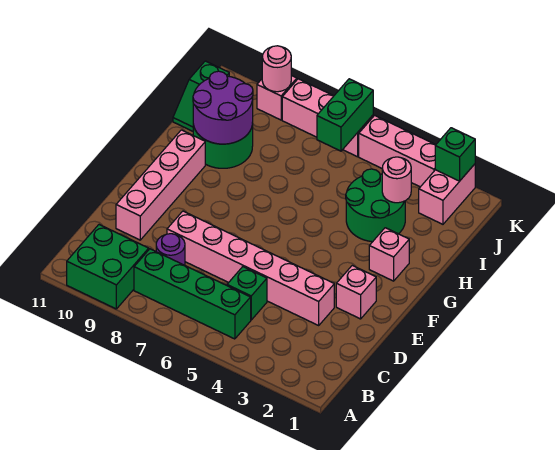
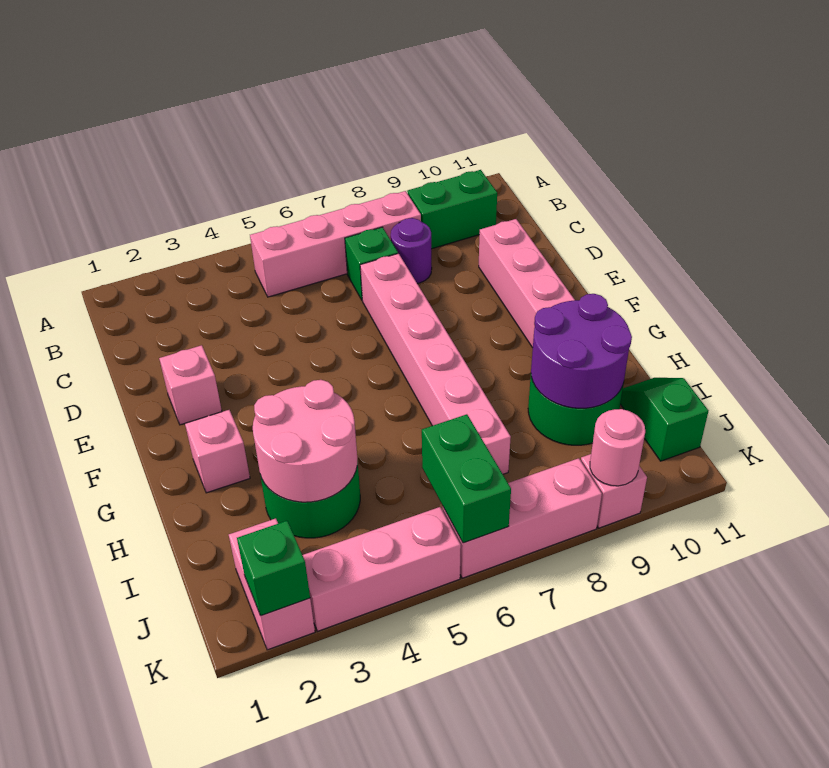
green brick A9:B10 level 1 -> green brick B9:B10 level 1
green brick B5:B8 level 1 -> pink brick B5:B8 level 1
green brick C5 level 1 -> green brick C7 level 1
pink brick D3:D8 level 1 -> pink brick D7:I7 level 1
pink round brick I3 level 2 -> pink round brick H3:I4 level 2

